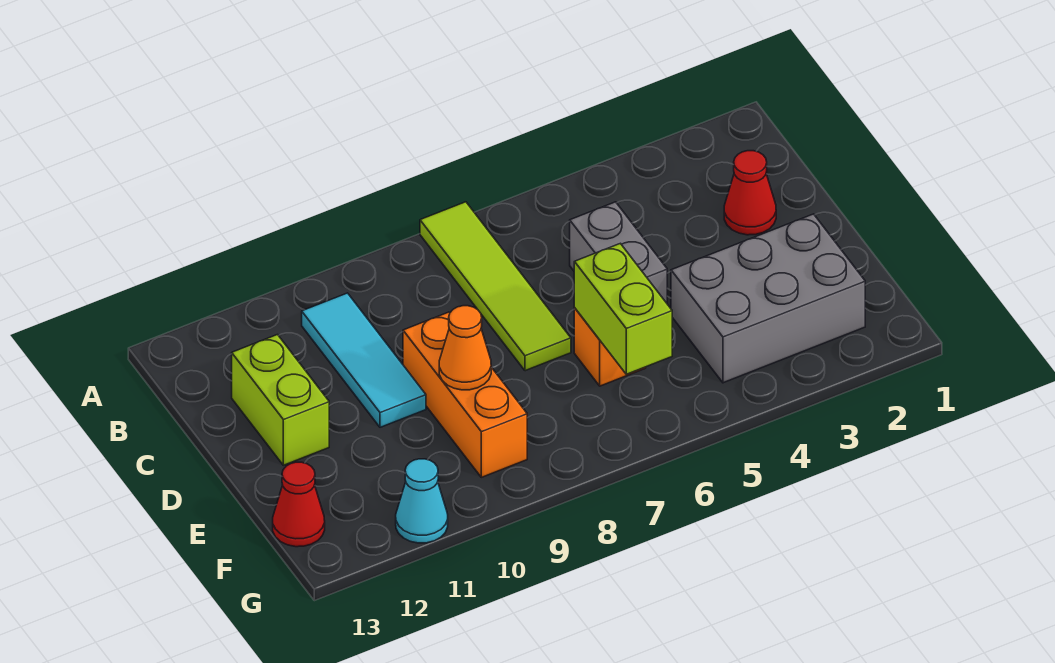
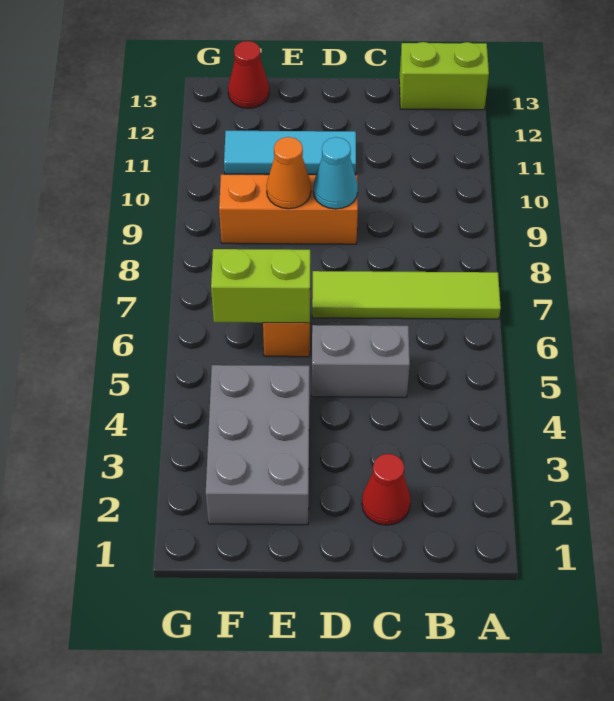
cyan tile B10:D10 level 1 -> cyan tile D11:F11 level 1
lime brick C12:D12 level 1 -> lime brick A13:B13 level 1
cyan cone G11 level 1 -> cyan cone D9 level 2

